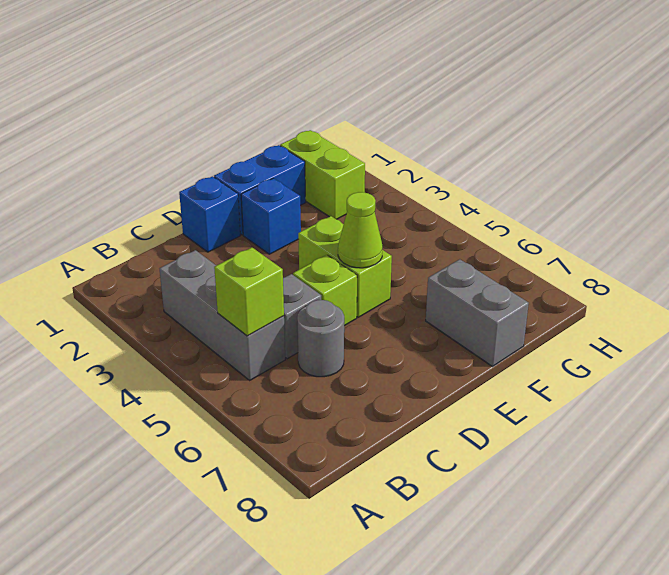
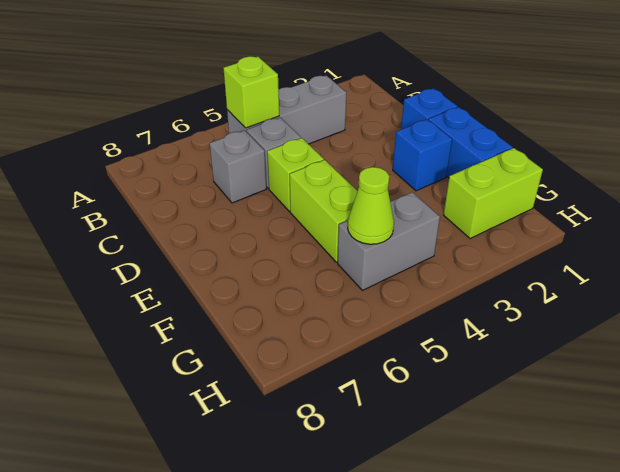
grey round brick C6 level 1 -> grey brick C6 level 1
lime brick E4:E5 level 1 -> lime brick E5:F5 level 1
lime cone E5 level 2 -> lime cone G5 level 2
grey brick F7:F8 level 1 -> grey brick G4:G5 level 1

